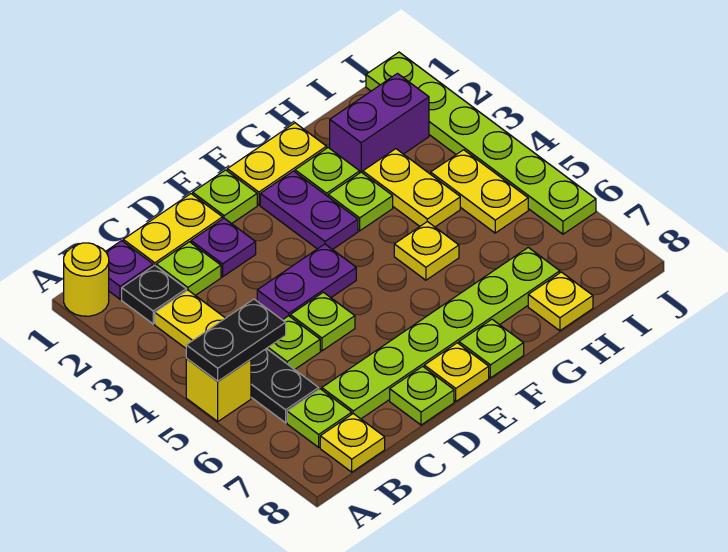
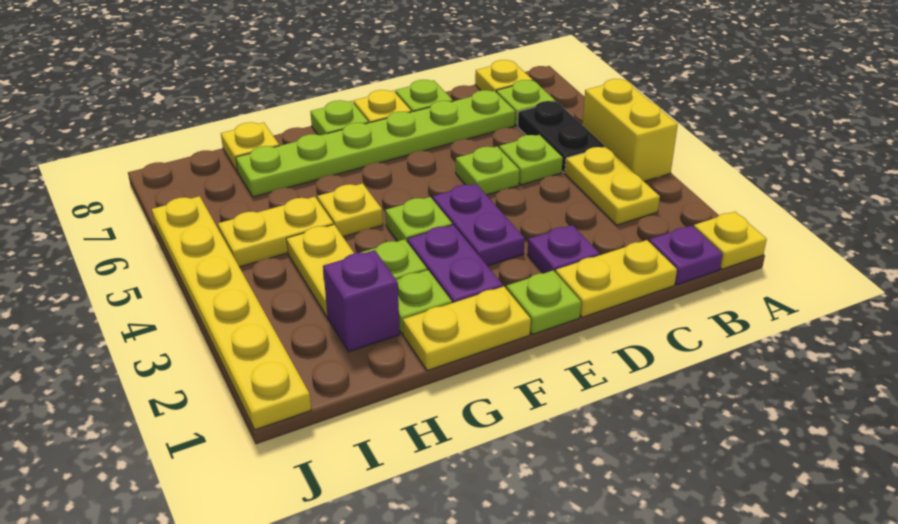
yellow round brick A1 level 1 -> yellow plate A1 level 1
yellow brick A5 level 1 -> yellow brick A4:A5 level 1
black plate A5:B5 level 2 -> none
black plate B2 level 1 -> none
lime plate C2 level 1 -> lime plate F4 level 1
purple plate D4:E4 level 1 -> purple plate E3:E4 level 1
purple brick H2:I2 level 1 -> purple brick H2 level 1
yellow plate I4:I5 level 1 -> yellow plate H5:I5 level 1
lime plate J1:J6 level 1 -> yellow plate J1:J6 level 1

